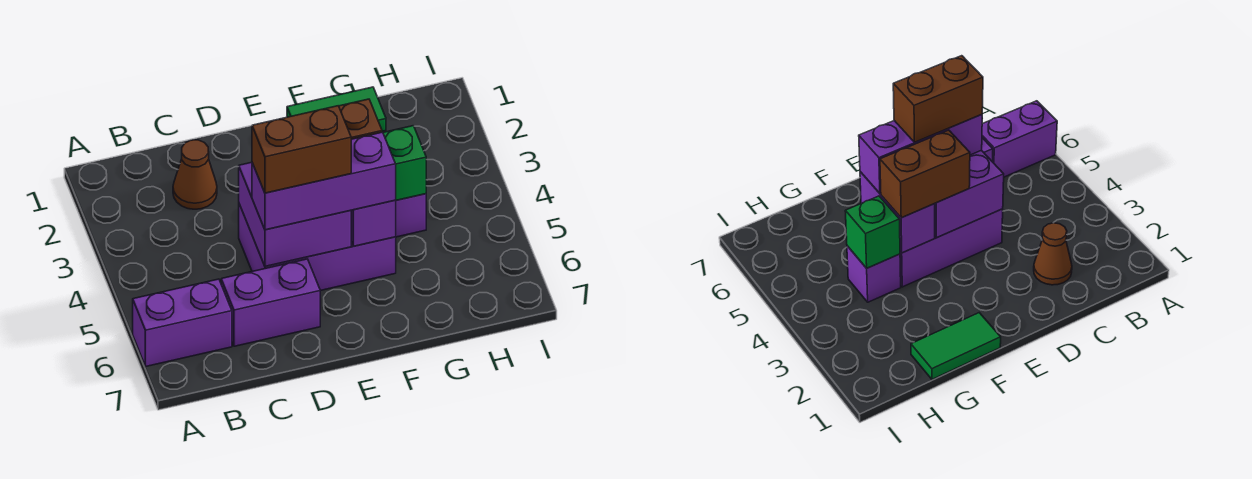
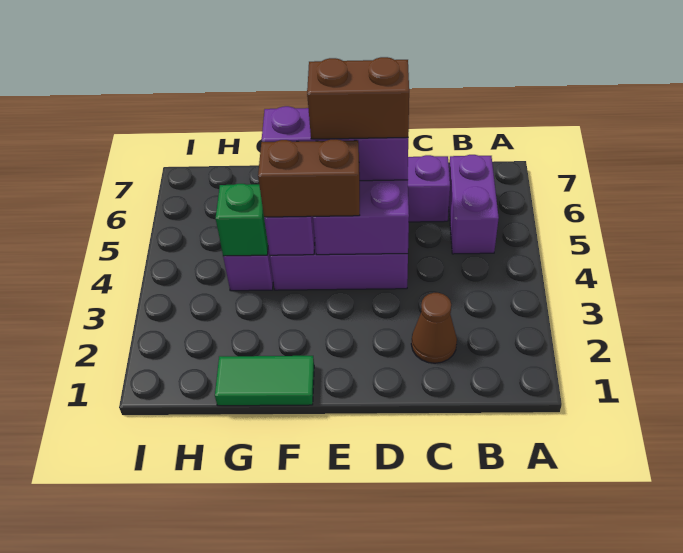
purple brick A6:B6 level 1 -> purple brick B5:B6 level 1

